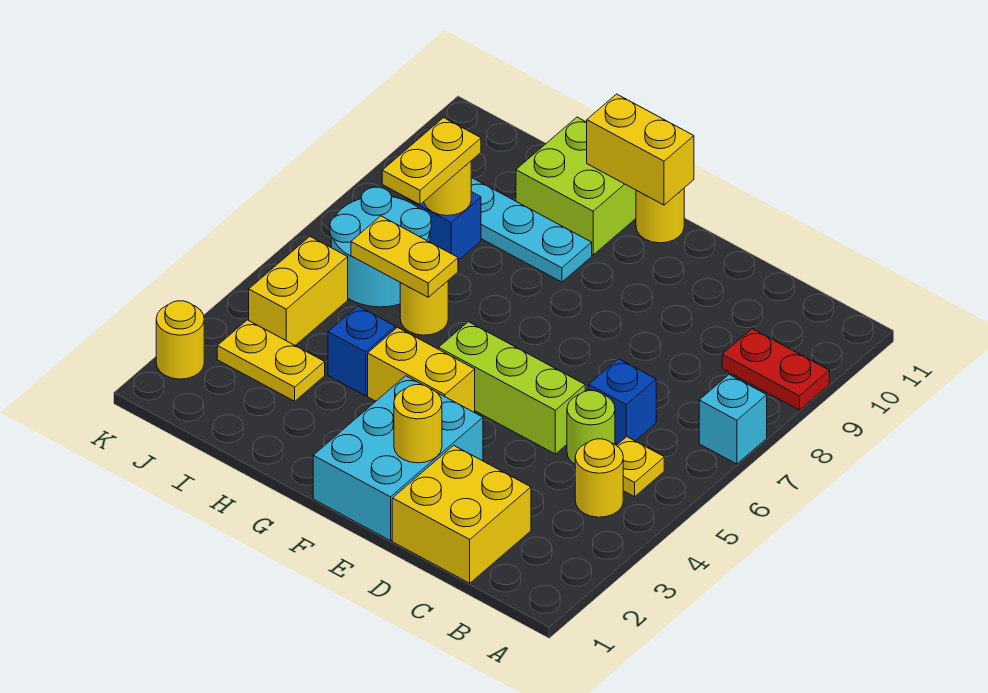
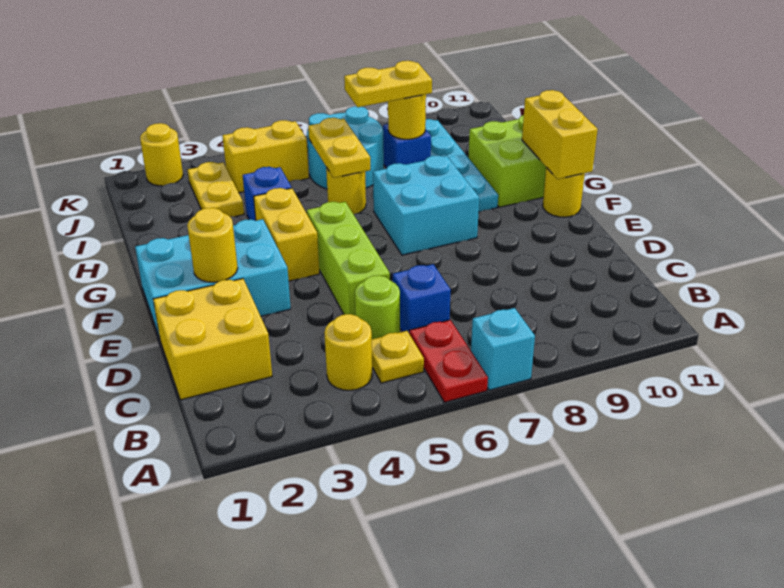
red plate A9:B9 level 1 -> red plate A6:B6 level 1
none -> cyan brick F7:G8 level 1

